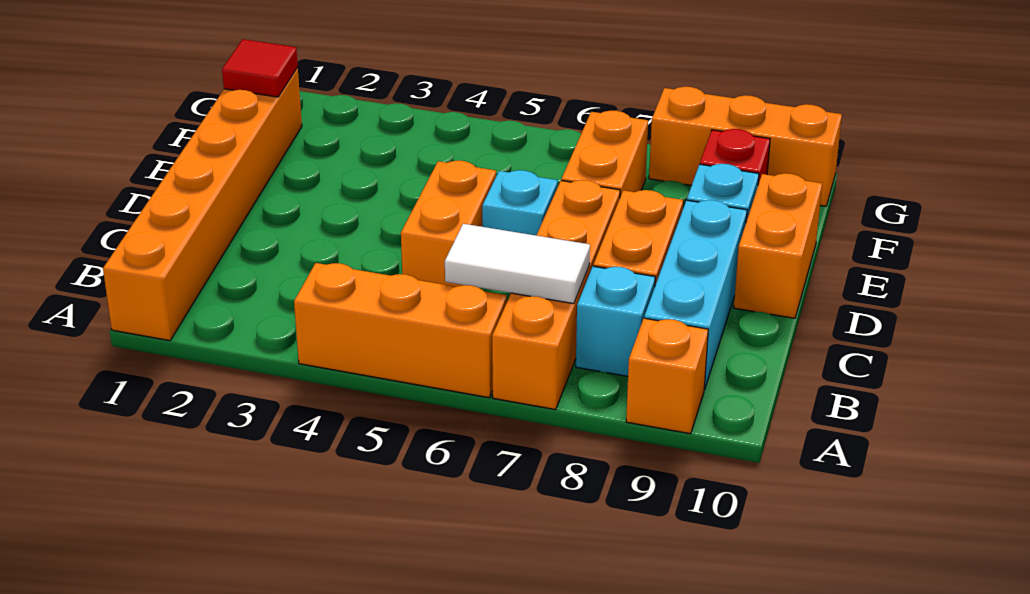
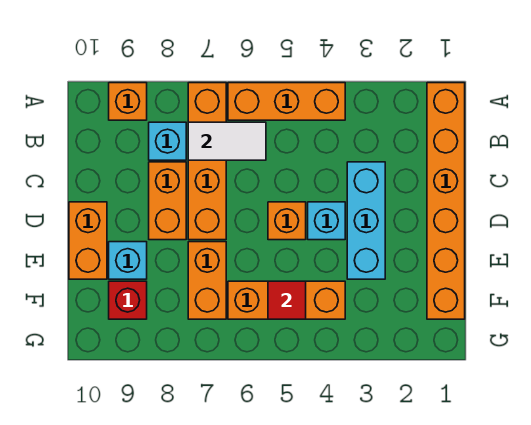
cyan brick B9:D9 level 1 -> cyan brick C3:E3 level 1
orange brick C5:D5 level 1 -> orange brick D5 level 1
cyan brick D6 level 1 -> cyan brick D4 level 1
red tile F1 level 2 -> red tile F5 level 2
orange brick G8:G10 level 1 -> orange brick F4:F6 level 1

